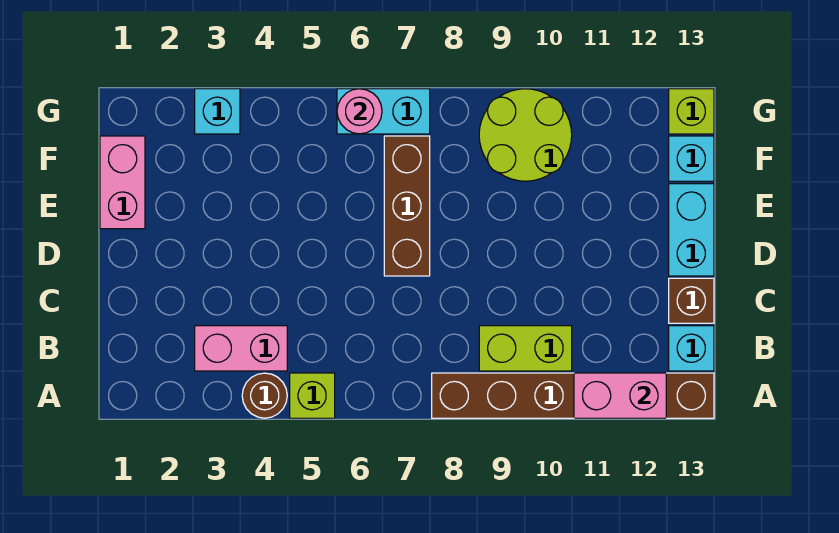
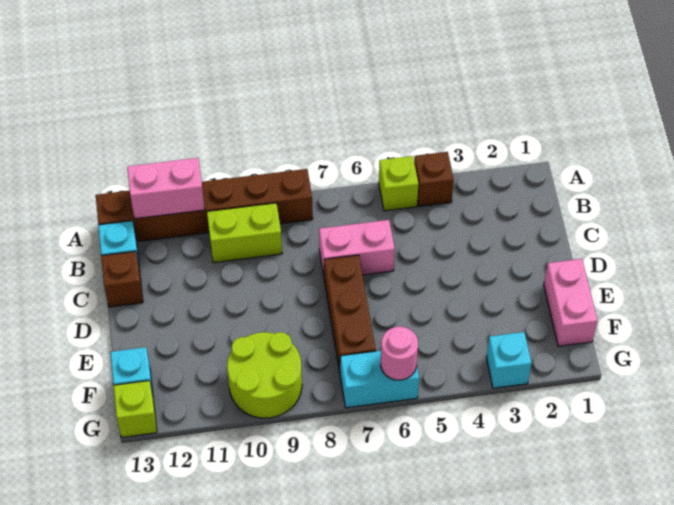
brown round brick A4 level 1 -> brown brick A4 level 1
pink brick B3:B4 level 1 -> pink brick C6:C7 level 1
cyan brick D13:E13 level 1 -> none

